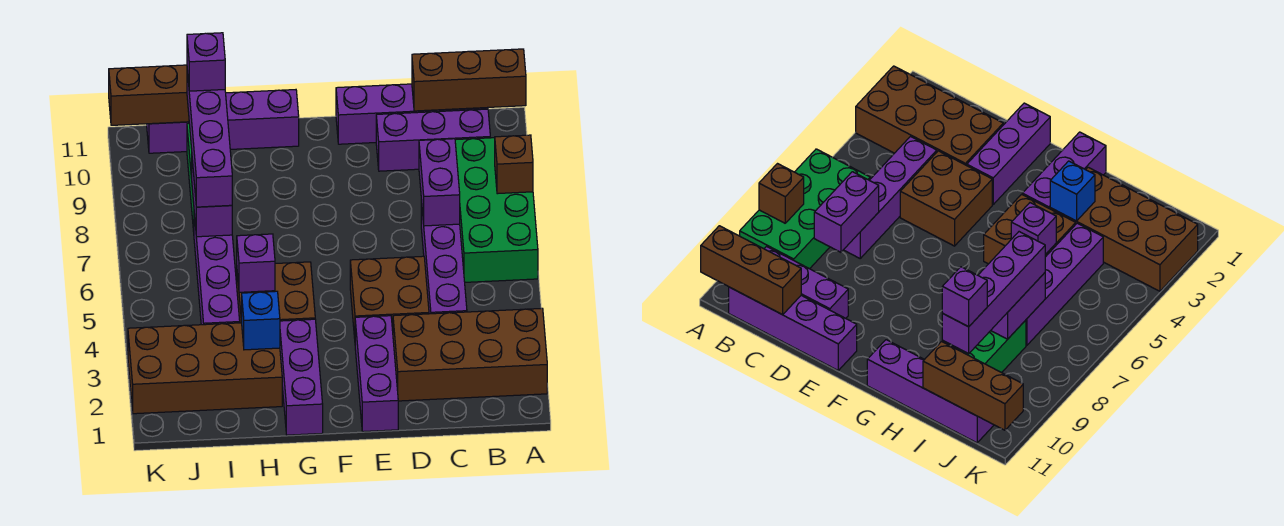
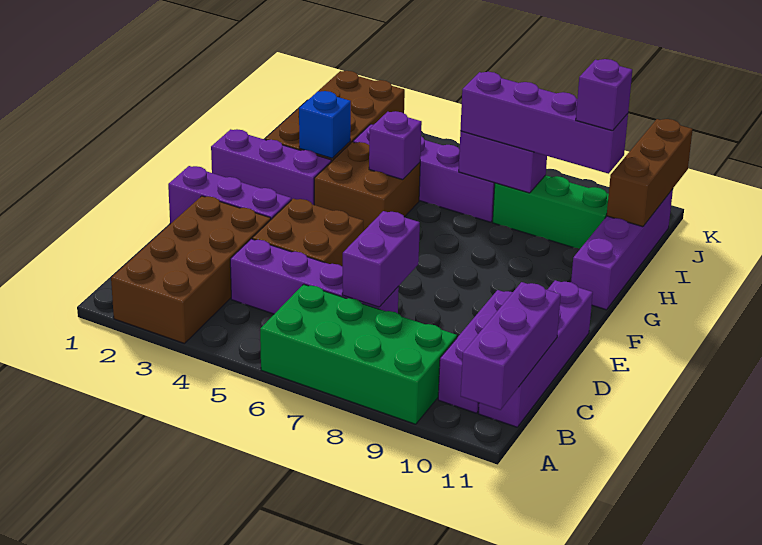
brown brick A8 level 2 -> none
brown brick A11:C11 level 2 -> purple brick A11:C11 level 2
purple brick C7:C8 level 2 -> purple brick C7:D7 level 2

